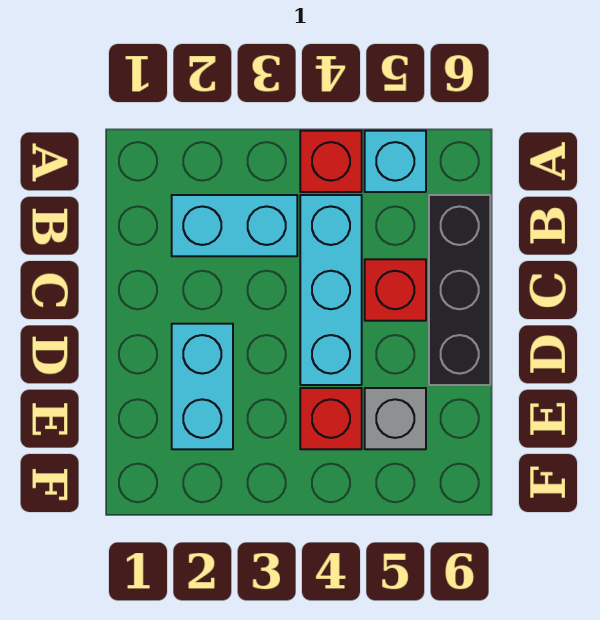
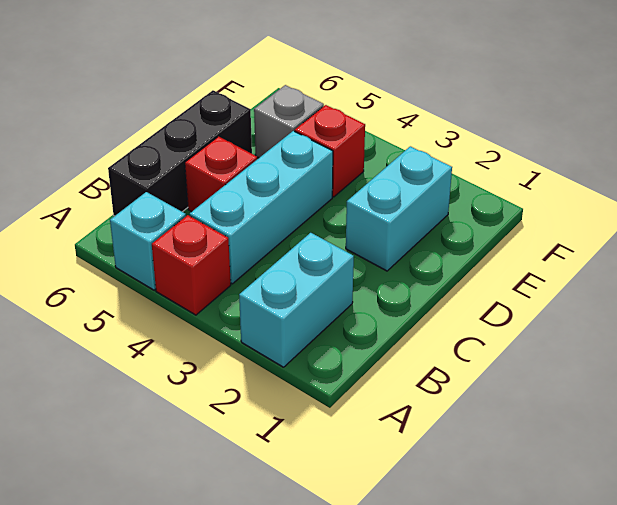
cyan brick B2:B3 level 1 -> cyan brick A2:B2 level 1

